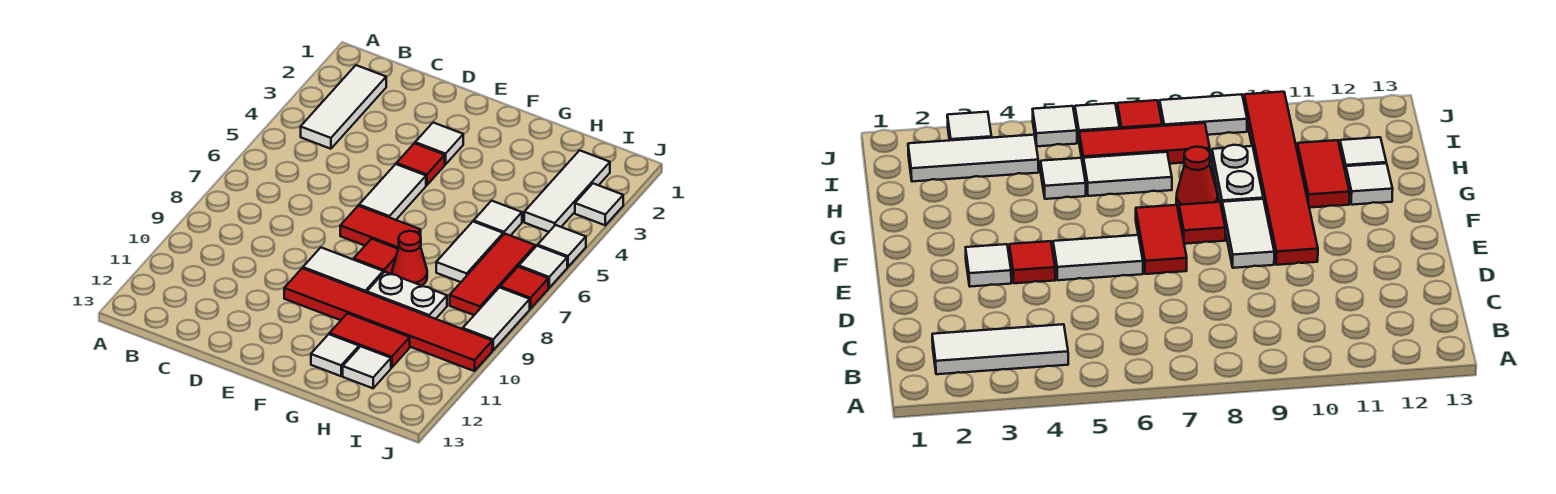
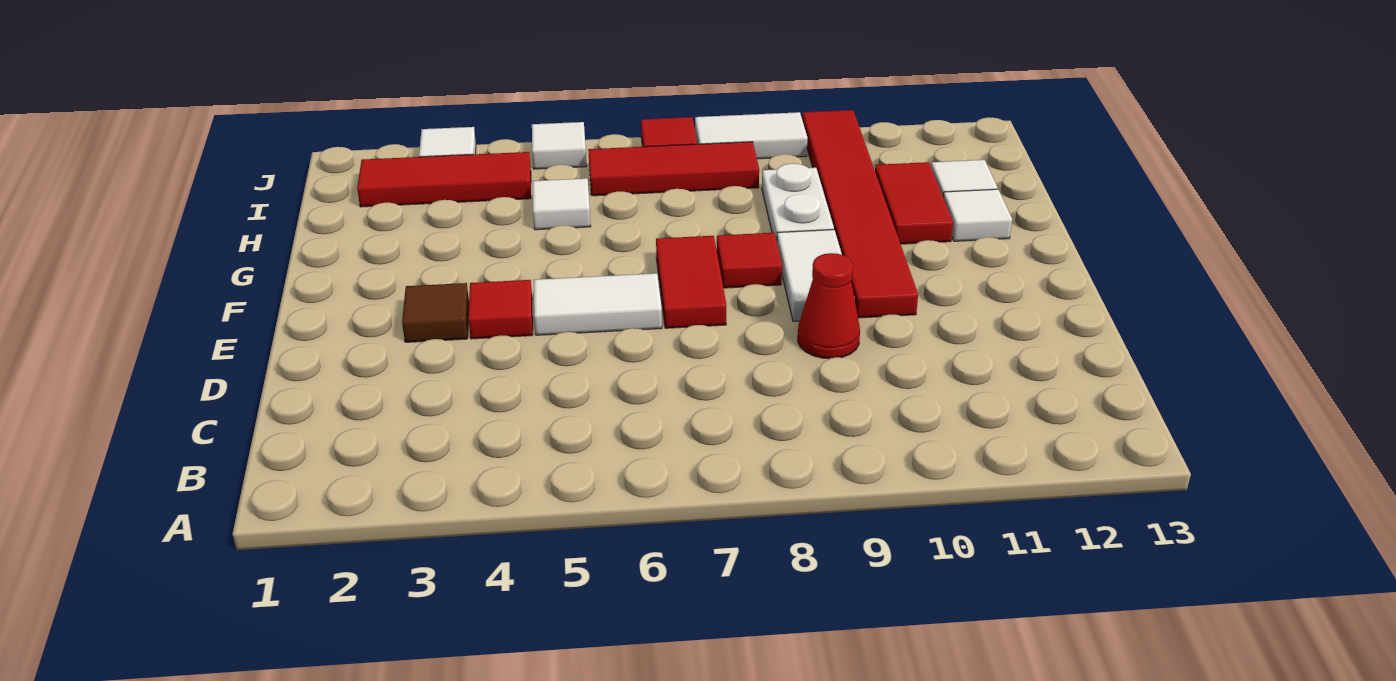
white tile B2:B4 level 1 -> none
white tile E3 level 1 -> brown tile E3 level 1
red cone G8 level 1 -> red cone D9 level 1
white tile H6:H7 level 1 -> none
white tile I2:I4 level 1 -> red tile I2:I4 level 1
white tile J6 level 1 -> none

